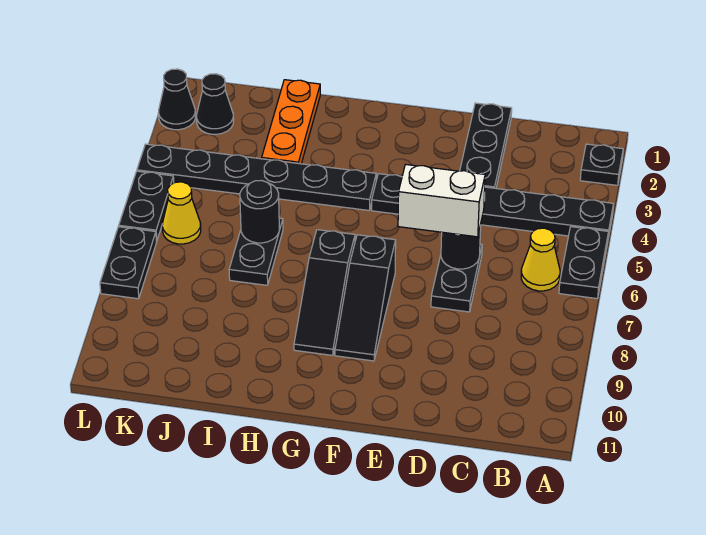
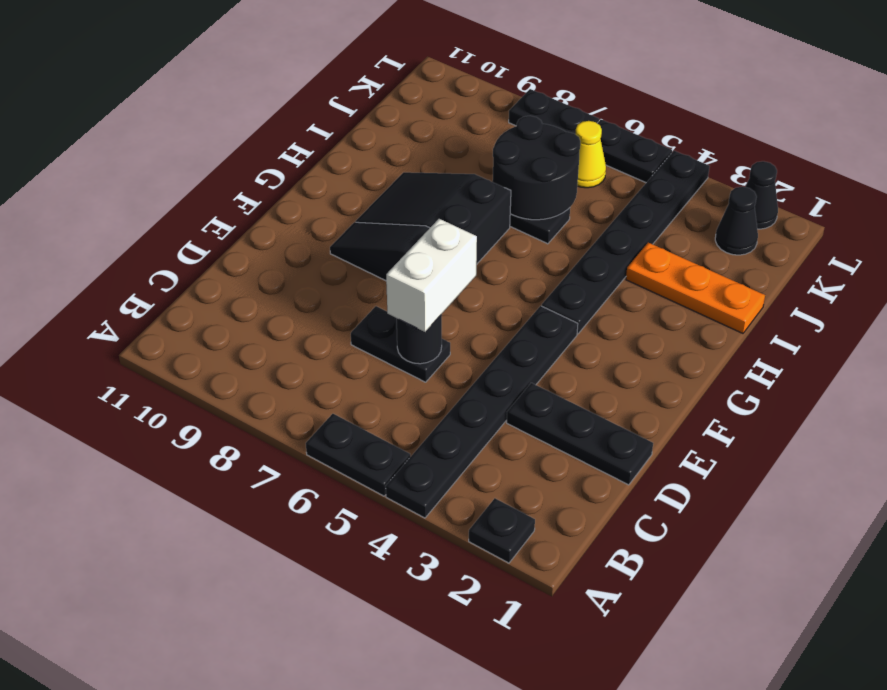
yellow cone B6 level 1 -> none
black slope G7:G9 level 1 top 7 -> black slope G7:H9 level 1 top 7
black round brick I6 level 2 -> black round brick I6:J7 level 2

